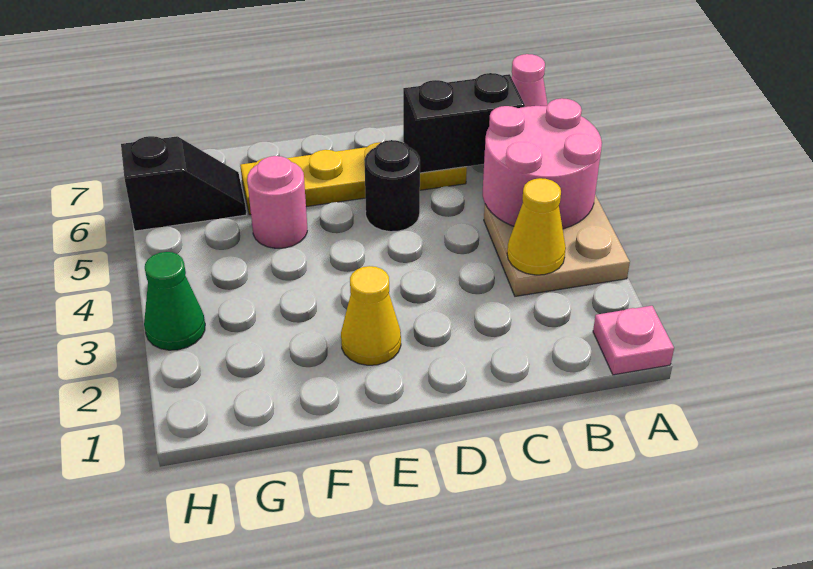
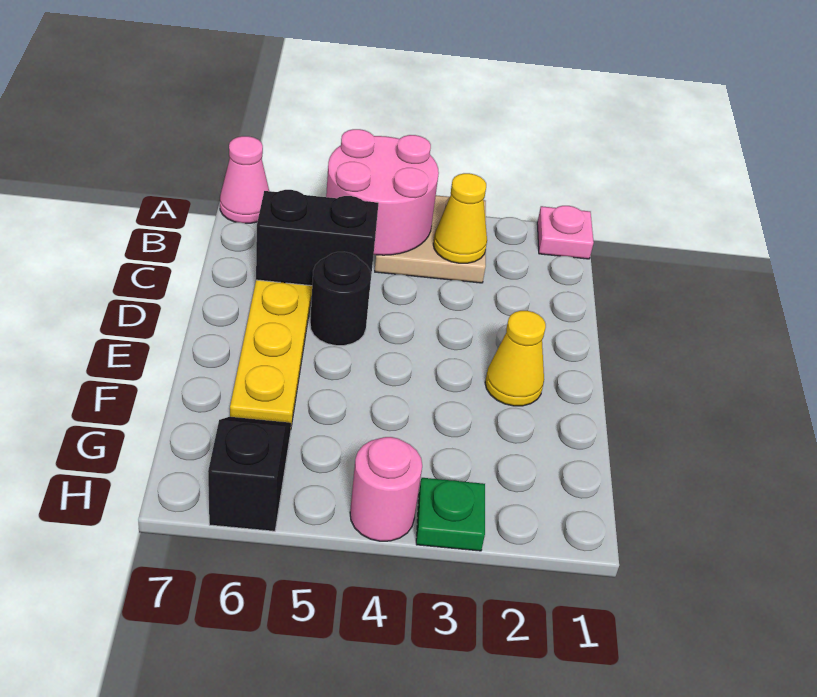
black brick B6:C6 level 2 -> black brick C5:C6 level 2
pink round brick F5 level 1 -> pink round brick H4 level 1
green cone H3 level 1 -> green plate H3 level 1

